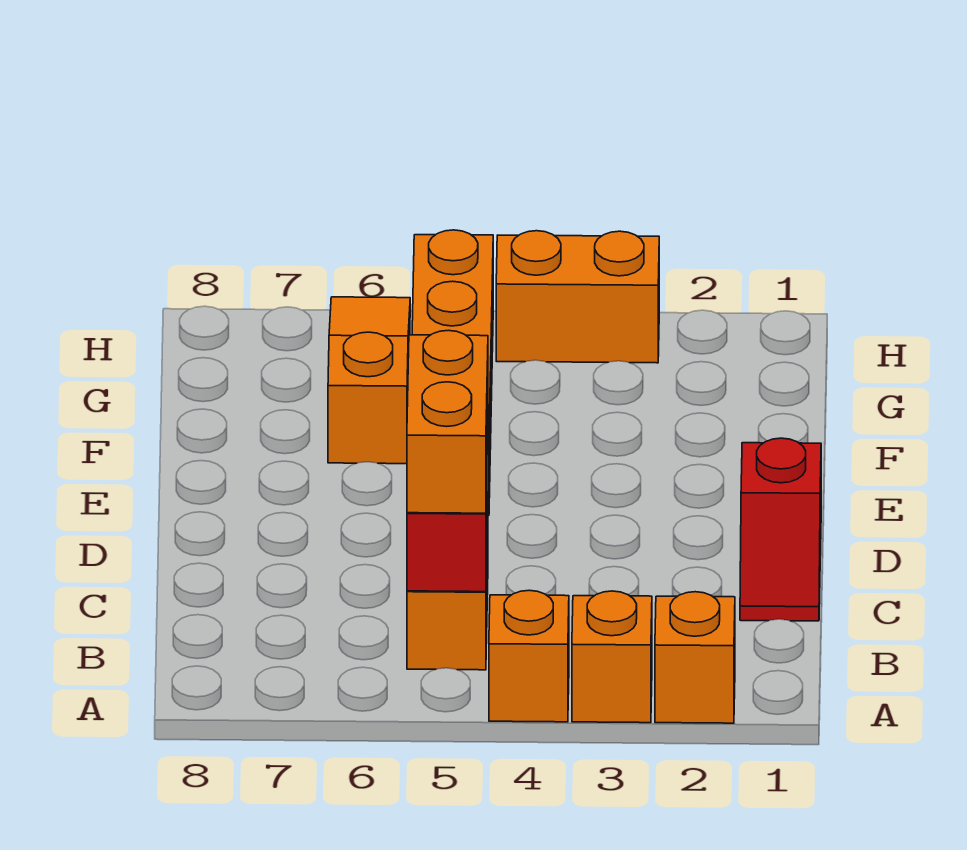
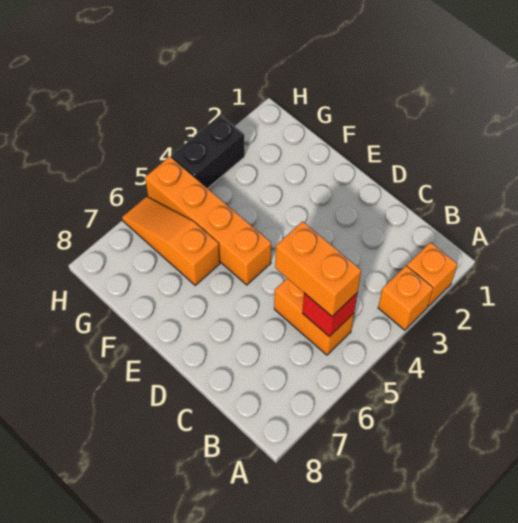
orange brick A4 level 1 -> none
red slope C1:D1 level 1 top D -> none
orange brick H3:H4 level 1 -> black brick H3:H4 level 1

